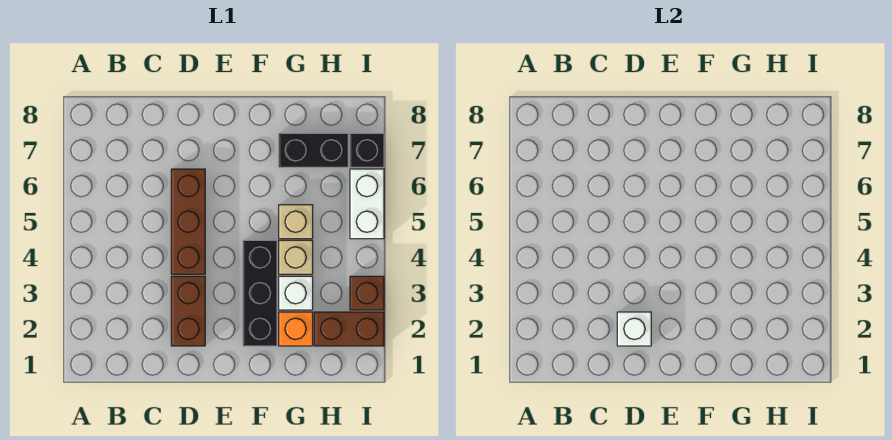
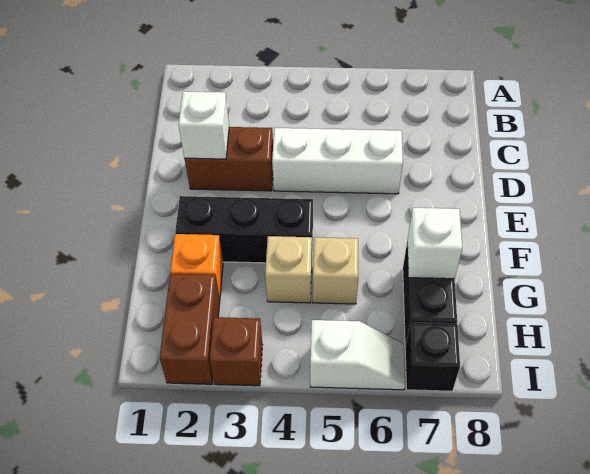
brown brick D4:D6 level 1 -> white brick D4:D6 level 1
white brick G3 level 1 -> white brick G7 level 2
white brick I5:I6 level 1 -> white slope I5:I6 level 1 top 5

